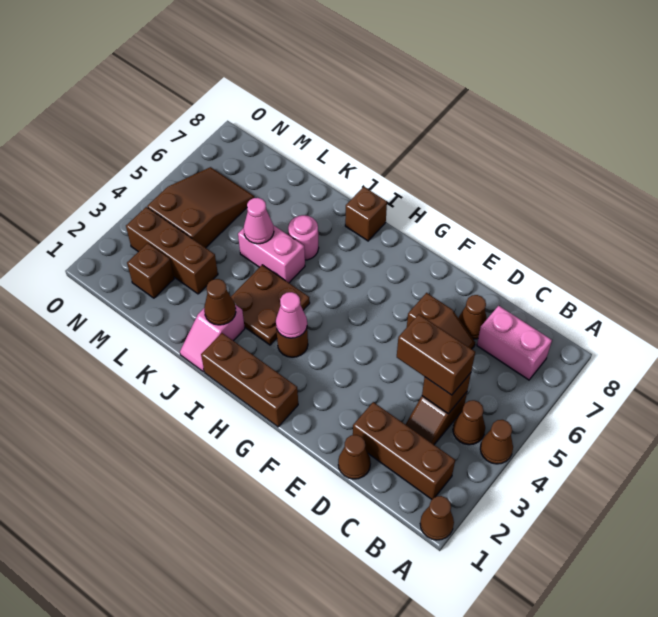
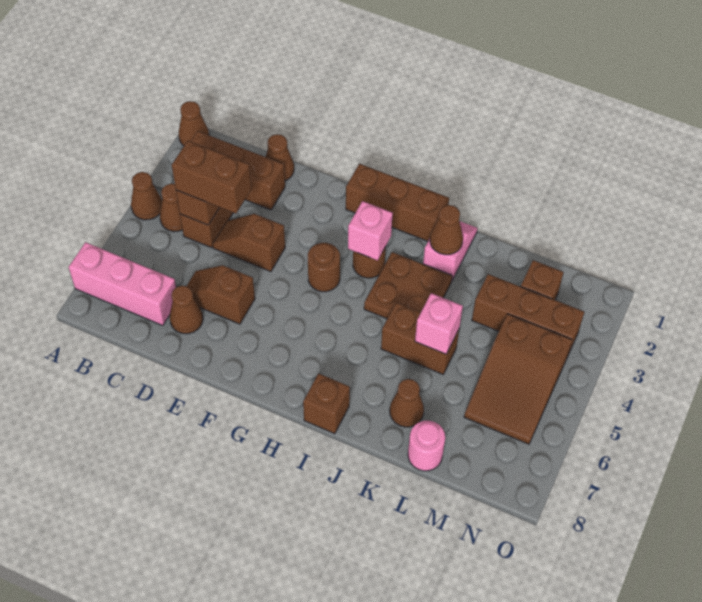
pink brick B7:C7 level 1 -> pink brick A7:C7 level 1
none -> brown slope D4:E4 level 1 top E
none -> brown round brick G4 level 1
pink cone H3 level 2 -> pink brick H3 level 2
pink brick J5:K5 level 1 -> brown brick J5:K5 level 1
pink round brick J6 level 1 -> pink round brick L8 level 1
pink cone K5 level 2 -> pink brick K5 level 2
none -> brown cone K7 level 1

